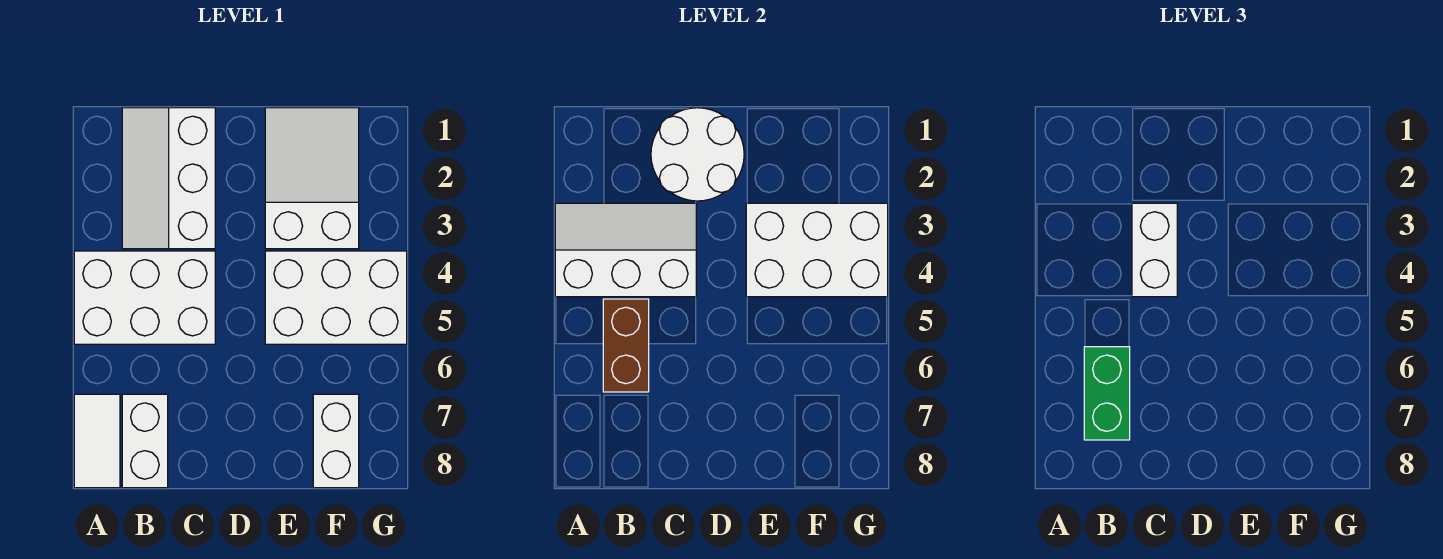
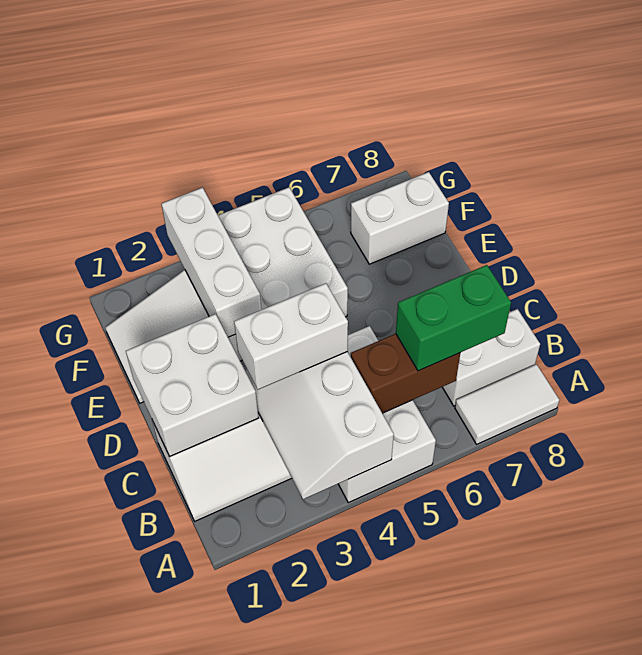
white round brick C1:D2 level 2 -> white brick C1:D2 level 2
white brick E3:G4 level 2 -> white brick E3:G3 level 2

